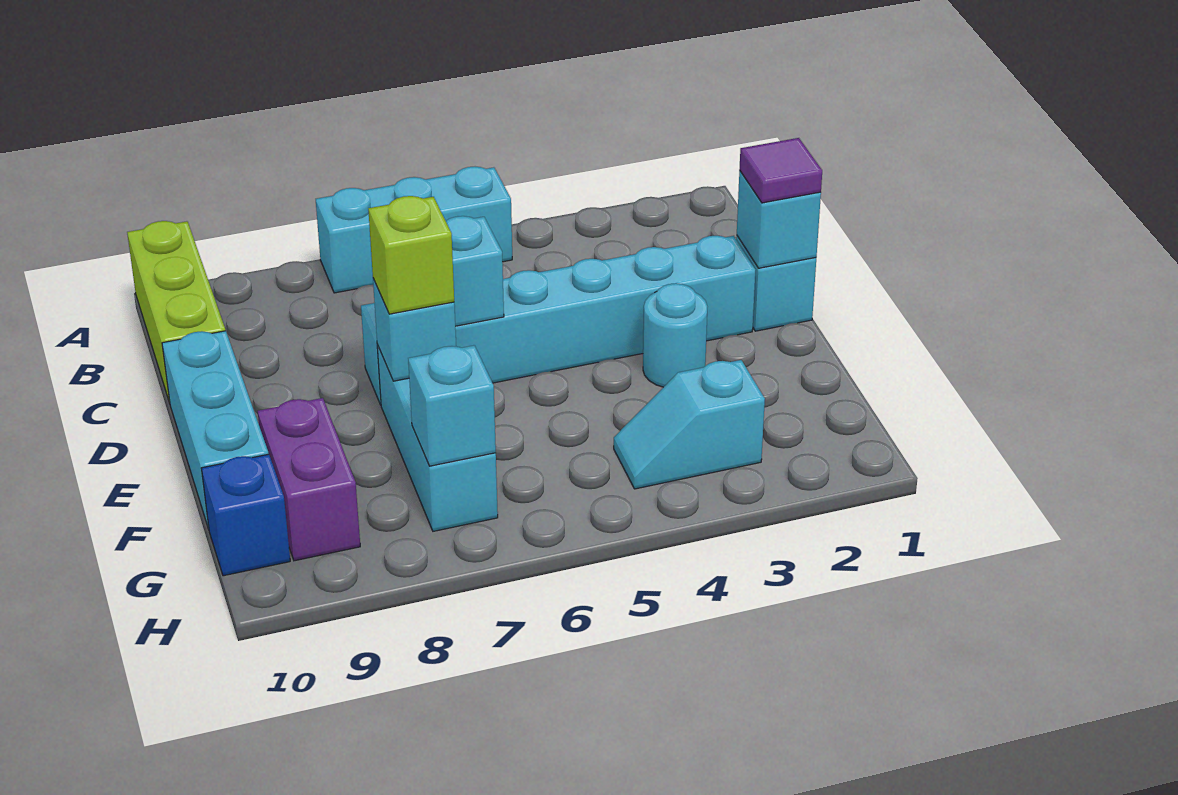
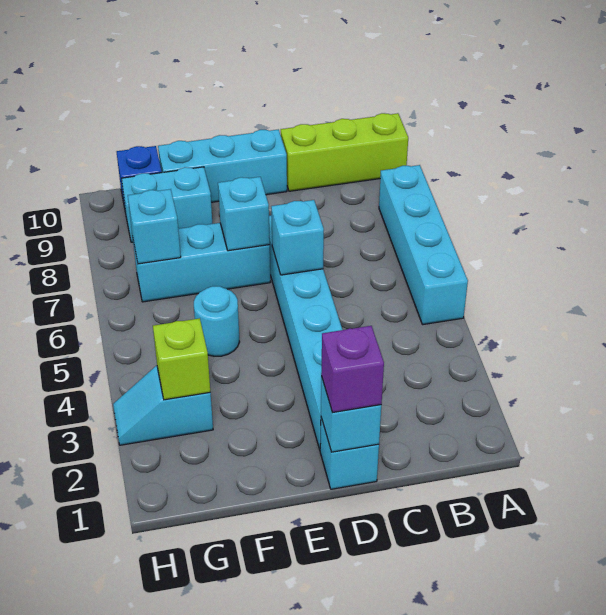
cyan brick A5:A7 level 1 -> cyan brick A5:A8 level 1
purple tile D1 level 3 -> purple brick D1 level 3
cyan round brick E3 level 1 -> cyan round brick F5 level 1
lime brick E7 level 3 -> lime brick G3 level 2
purple brick F9:G9 level 1 -> cyan brick F9:G9 level 1
cyan slope G3:G4 level 1 top 3 -> cyan slope G3:H3 level 1 top G

